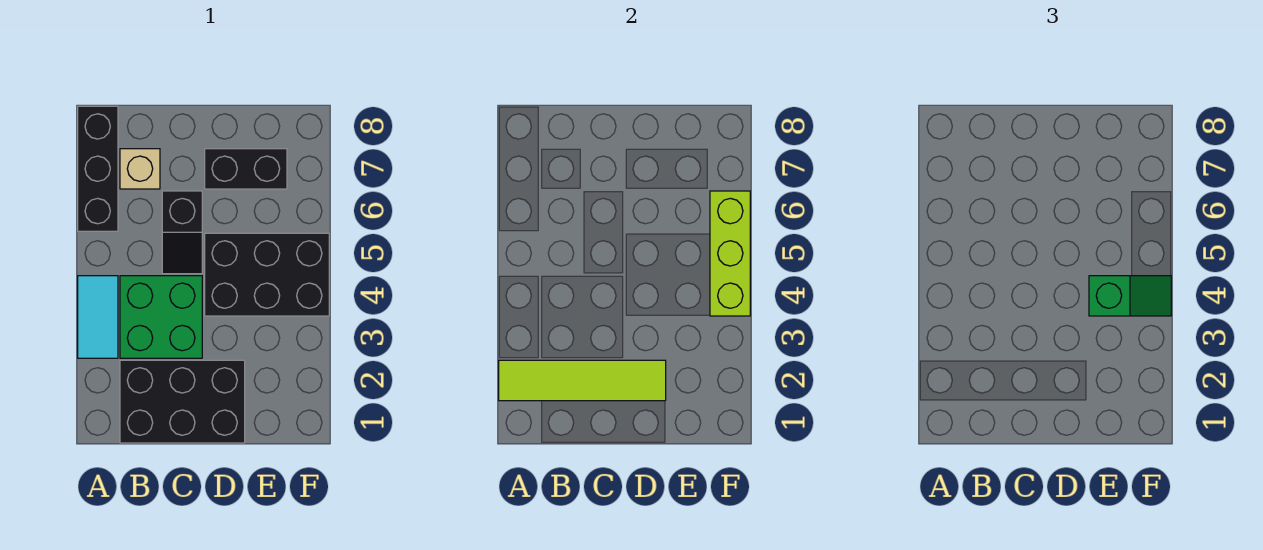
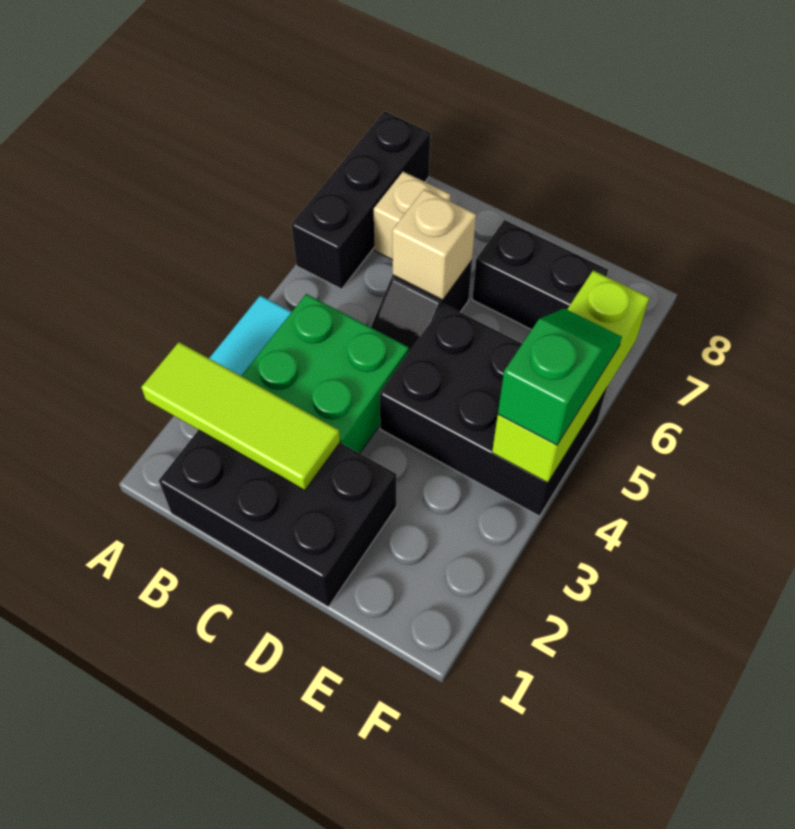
lime tile A2:D2 level 2 -> lime tile A2:C2 level 2
none -> tan brick C6 level 2
green slope E4:F4 level 3 top E -> green slope F4:F5 level 3 top 4

